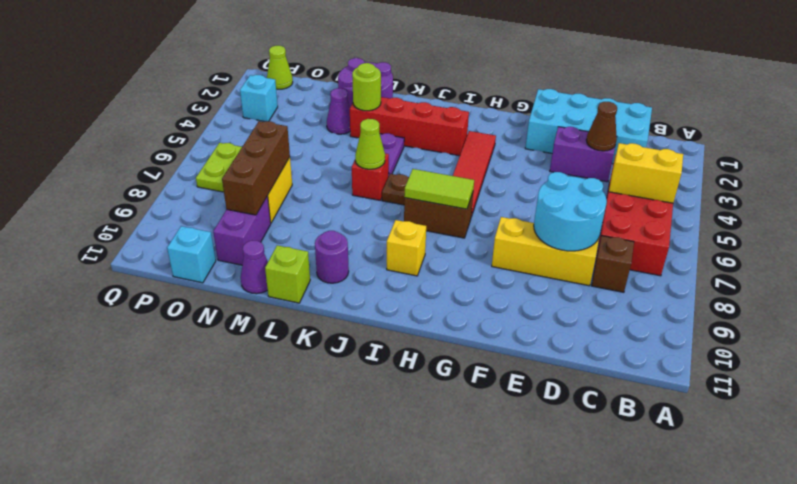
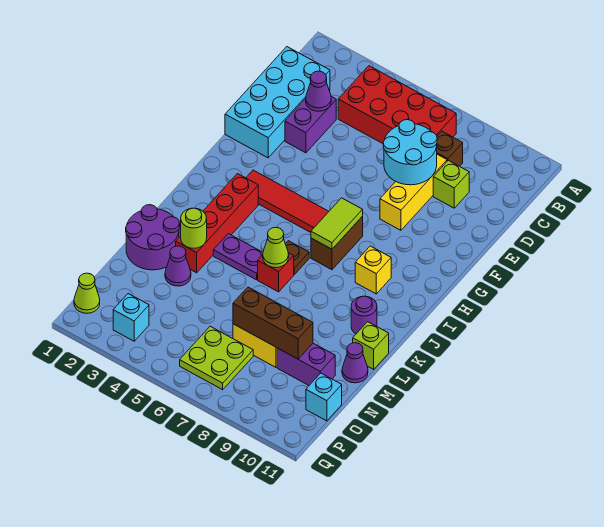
yellow brick B5:C5 level 2 -> none
brown cone D3 level 2 -> purple cone D3 level 2
none -> lime brick D9 level 1

